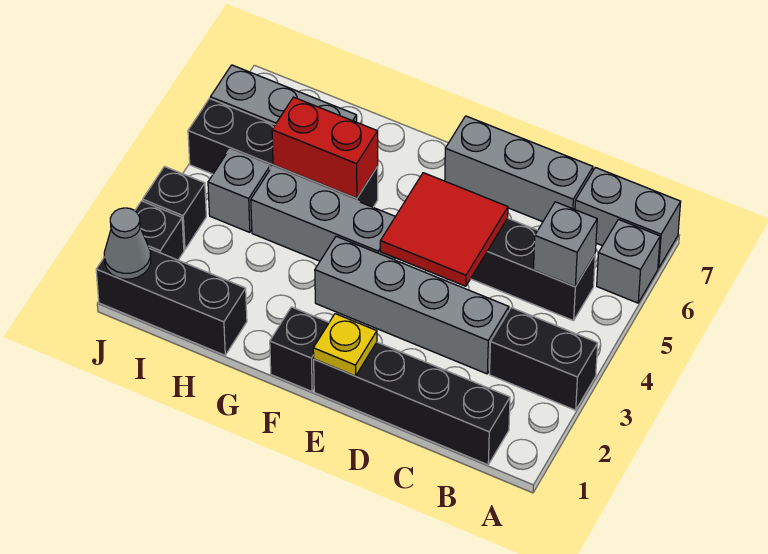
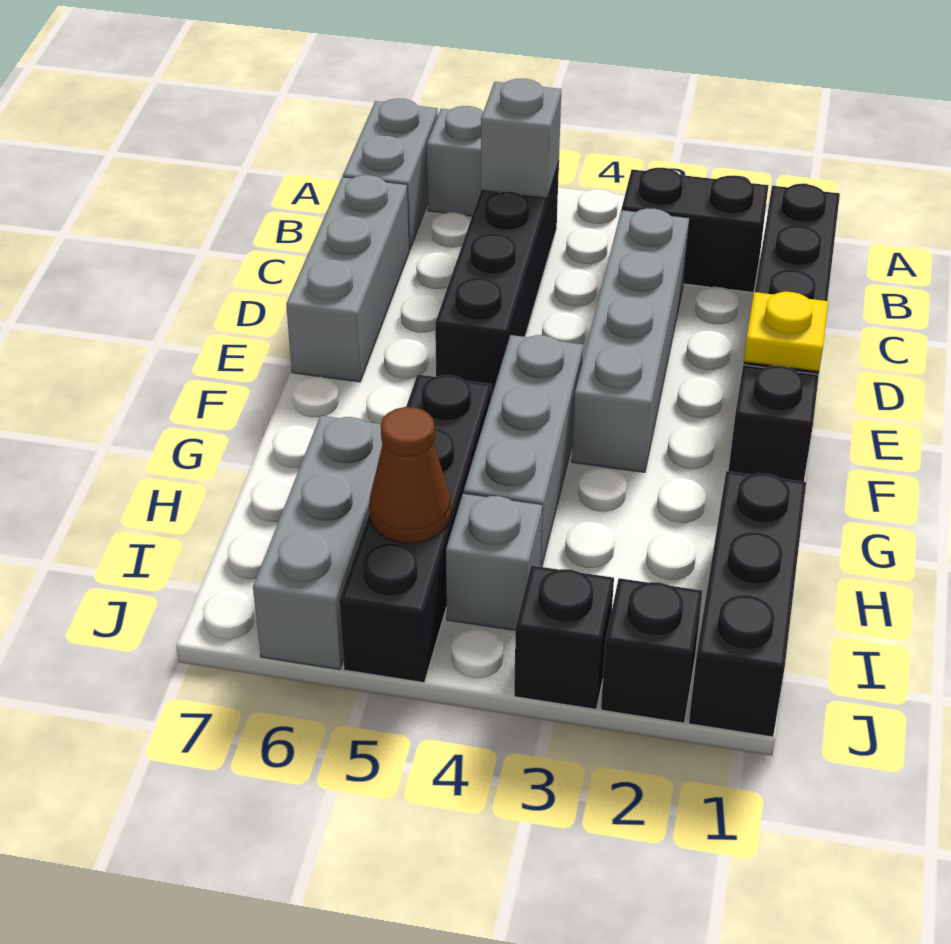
black brick A3:B3 level 1 -> black brick B2:B3 level 1
red tile D4:E5 level 2 -> none
red brick G5:H5 level 2 -> none
none -> brown cone I5 level 2
grey cone J1 level 2 -> none

